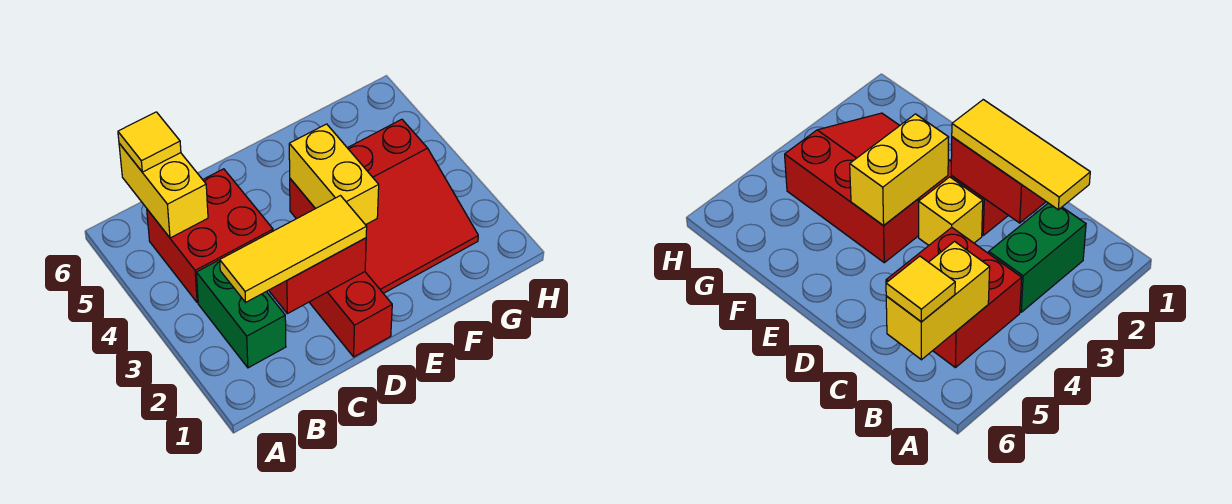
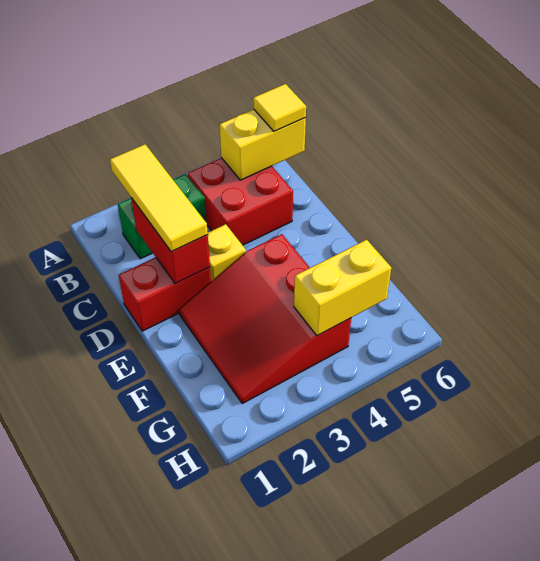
yellow brick E3:E4 level 2 -> yellow brick G4:G5 level 2

